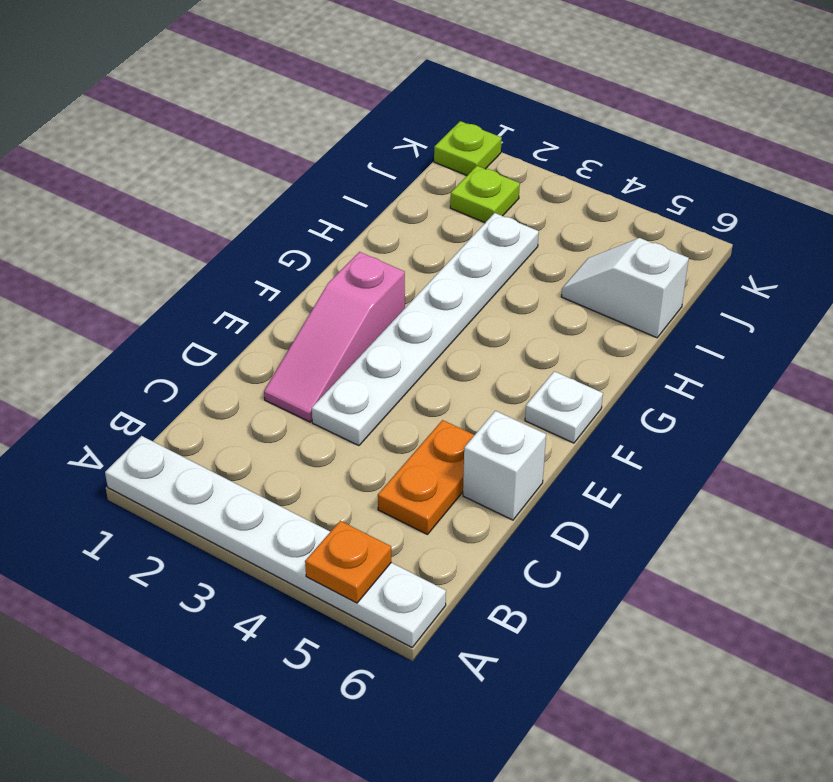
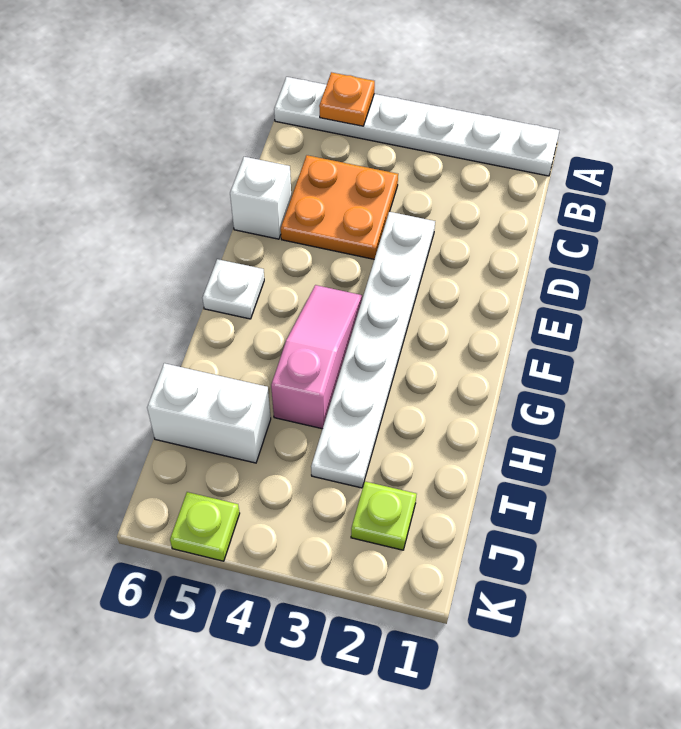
orange plate C5:D5 level 1 -> orange plate C4:D5 level 1
pink slope D2:F2 level 1 top F -> pink slope F4:H4 level 1 top H
white slope I5:I6 level 1 top 6 -> white brick I5:I6 level 1
lime plate K1 level 1 -> lime plate K5 level 1

